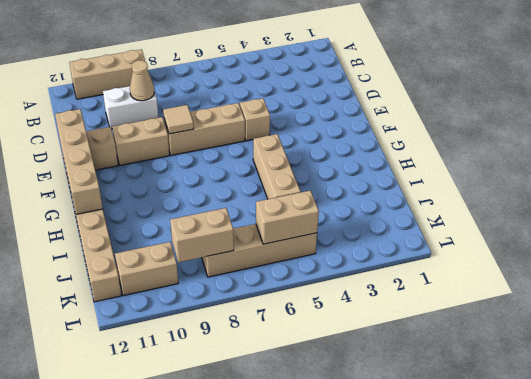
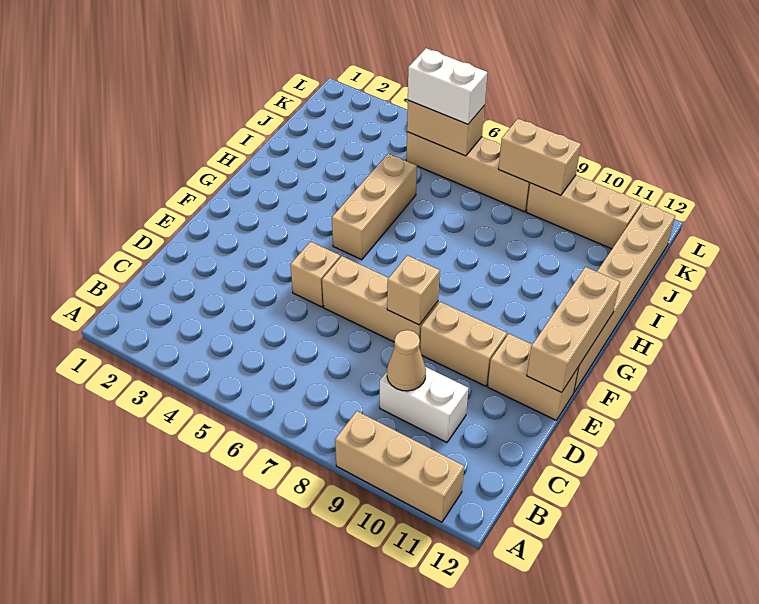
tan tile E8 level 2 -> tan brick E8 level 2
tan brick E12:H12 level 2 -> tan brick E12:G12 level 2
none -> white brick K5:K6 level 3
tan brick K10:K11 level 1 -> tan brick K9:K11 level 1

